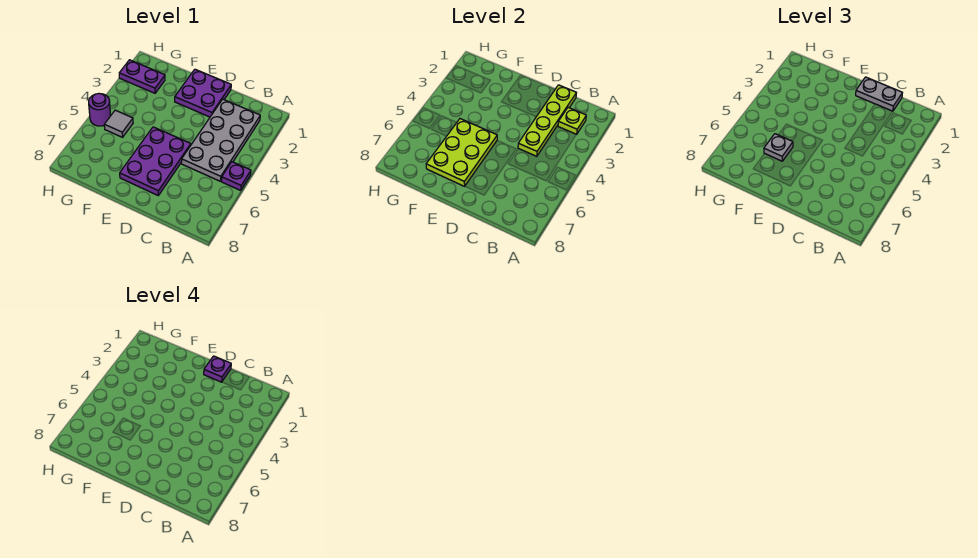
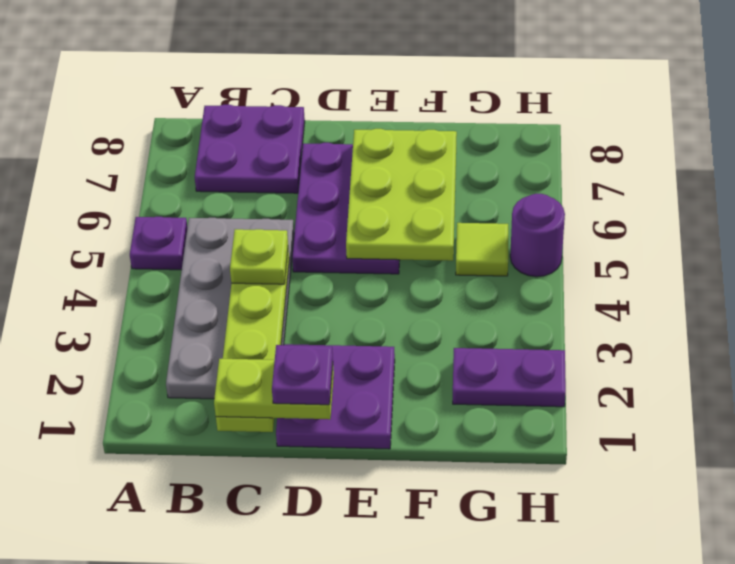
lime plate B2 level 2 -> lime plate C4 level 3
none -> purple plate B7:C8 level 1
grey plate C1:D1 level 3 -> lime plate C1:D1 level 3
grey plate F6 level 3 -> none
grey tile G5 level 1 -> lime tile G5 level 1

